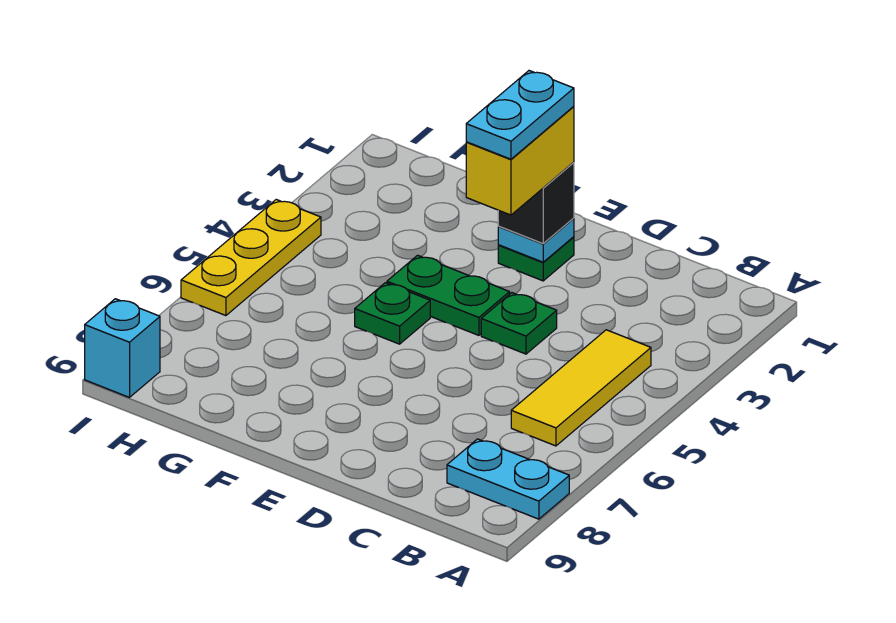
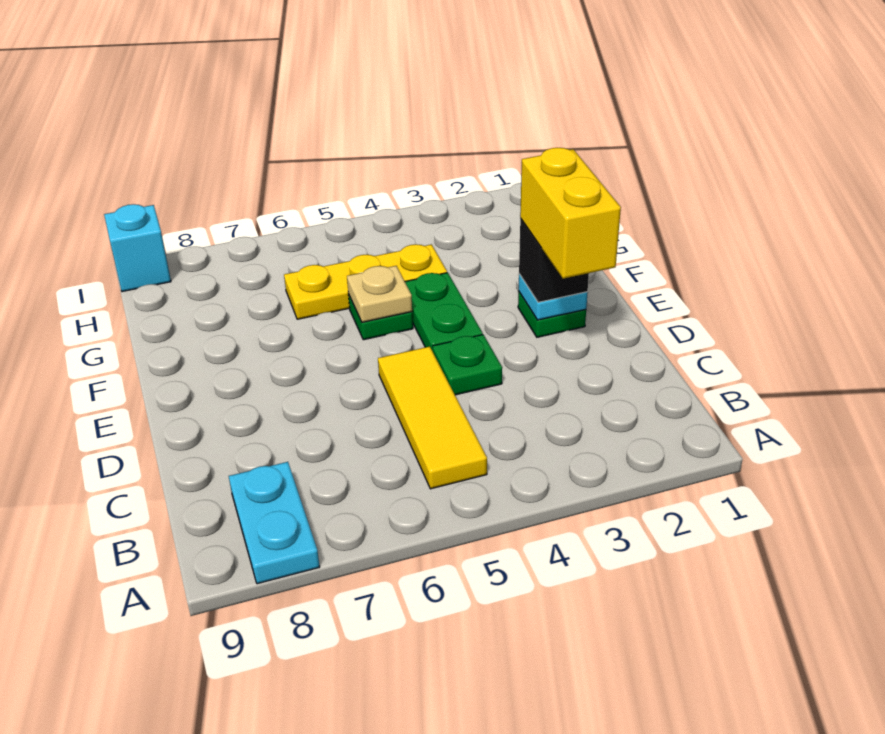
yellow tile B4:B6 level 1 -> yellow tile B5:D5 level 1
yellow brick E2:E3 level 4 -> yellow brick D2:E2 level 4
cyan plate E2:E3 level 5 -> none
none -> tan plate F5 level 2
yellow plate I4:I6 level 1 -> yellow plate G4:G6 level 1

